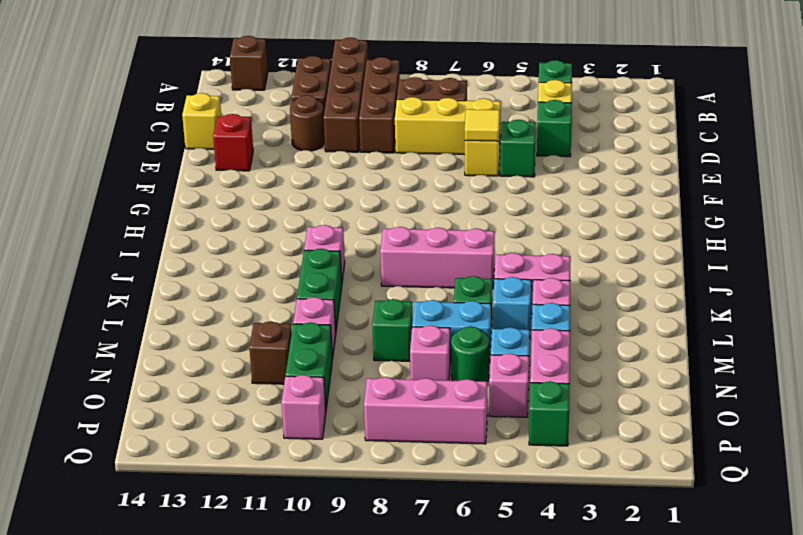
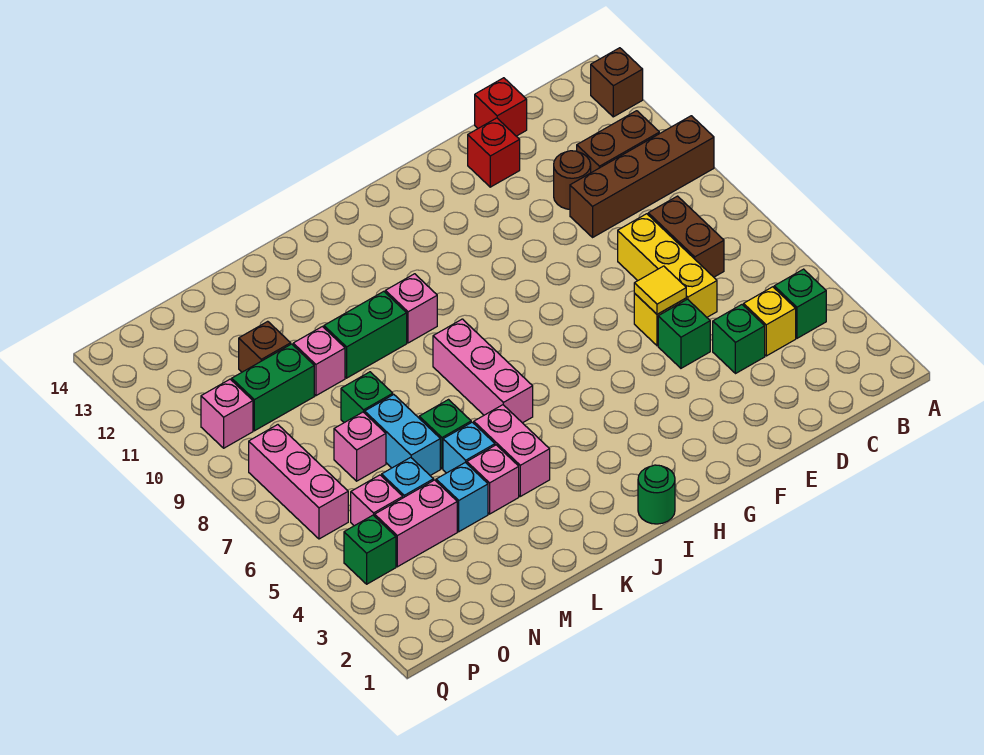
brown brick B9:D9 level 1 -> none
yellow brick D14 level 1 -> red brick D14 level 1
green round brick N6 level 1 -> green round brick I1 level 1

